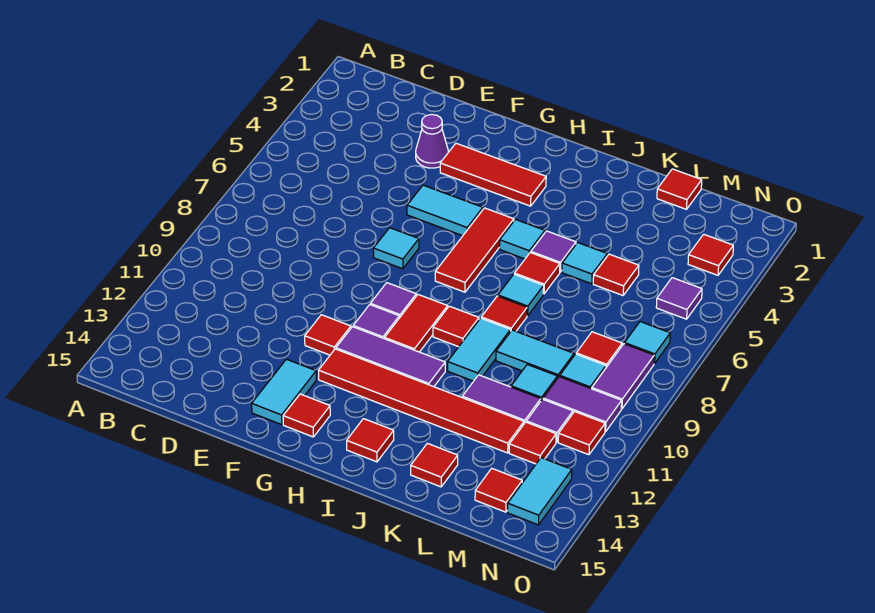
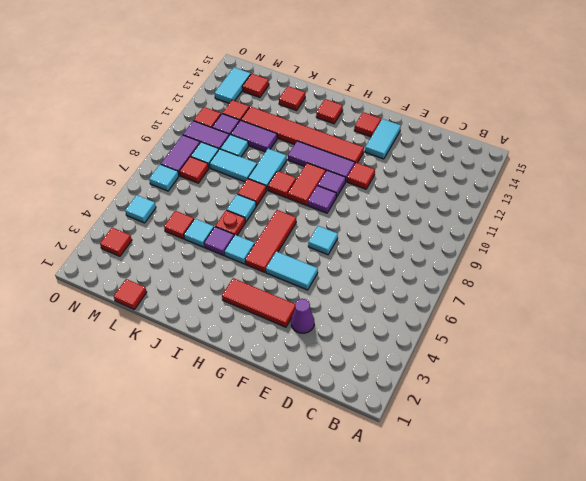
red tile J6 level 1 -> red plate J6 level 1
purple tile N5 level 1 -> cyan tile N5 level 1

